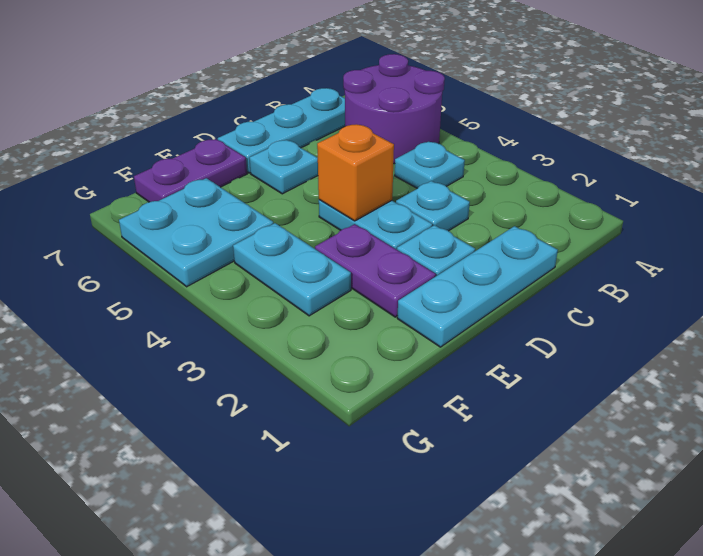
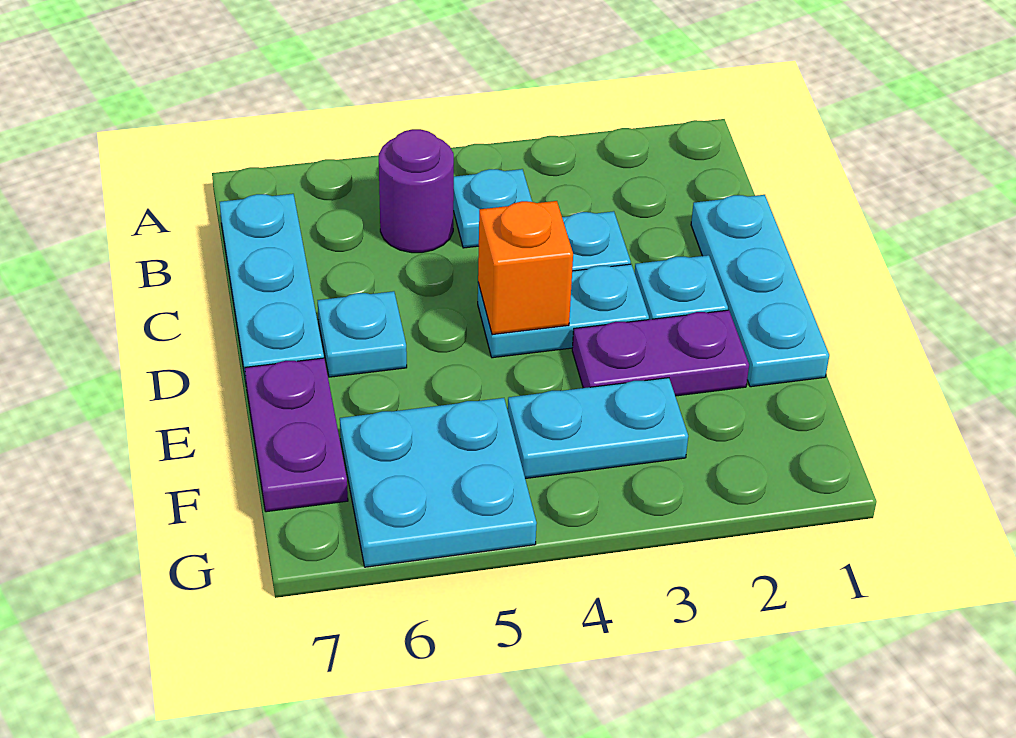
purple round brick A5:B6 level 1 -> purple round brick B5 level 1

